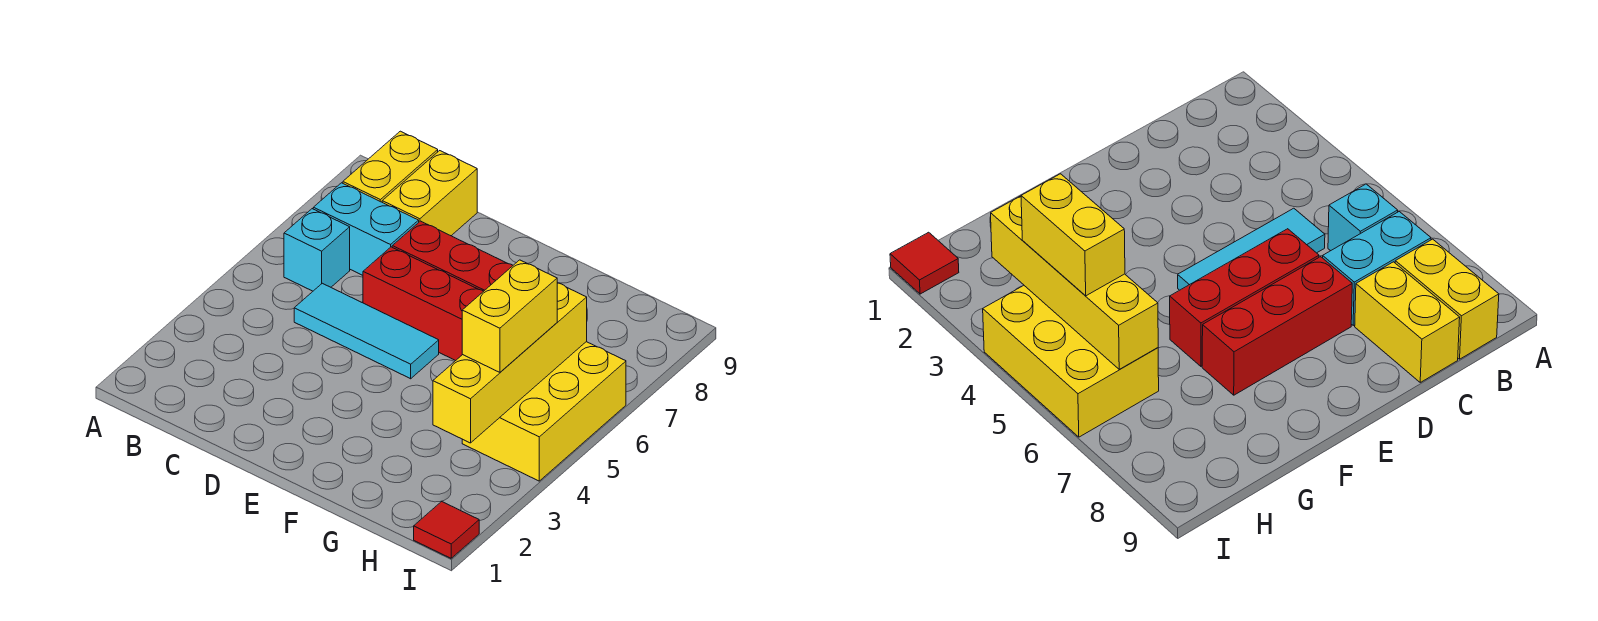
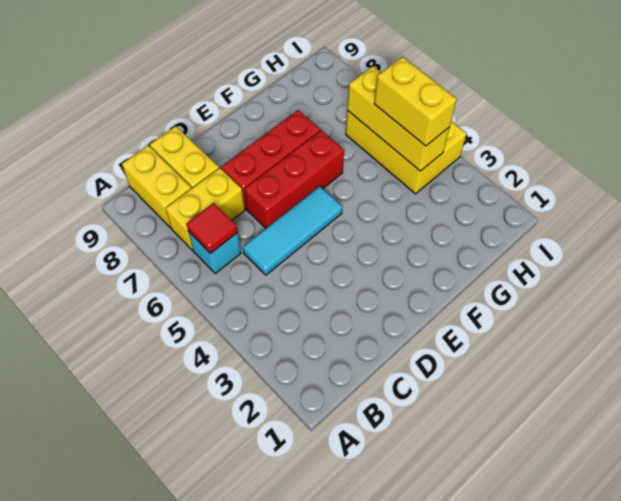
cyan brick B7:C7 level 1 -> yellow brick B7:C7 level 1
yellow brick H3:H6 level 2 -> yellow brick H4:H6 level 2
red tile I1 level 1 -> red tile B6 level 2

